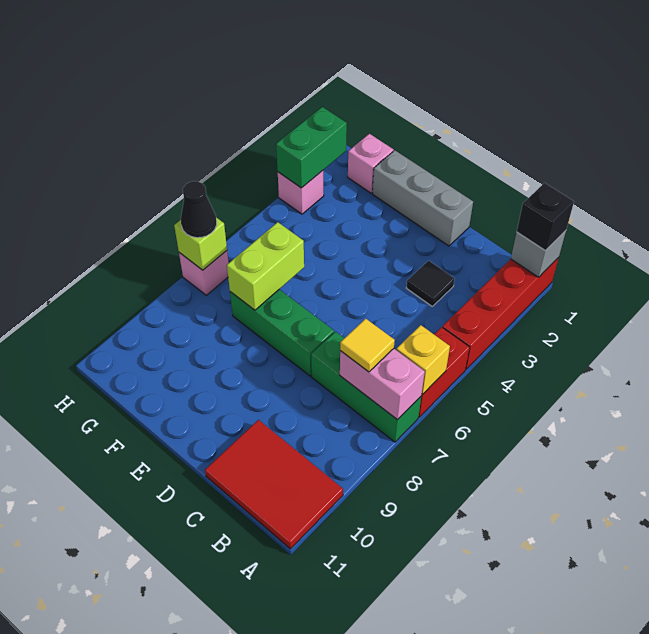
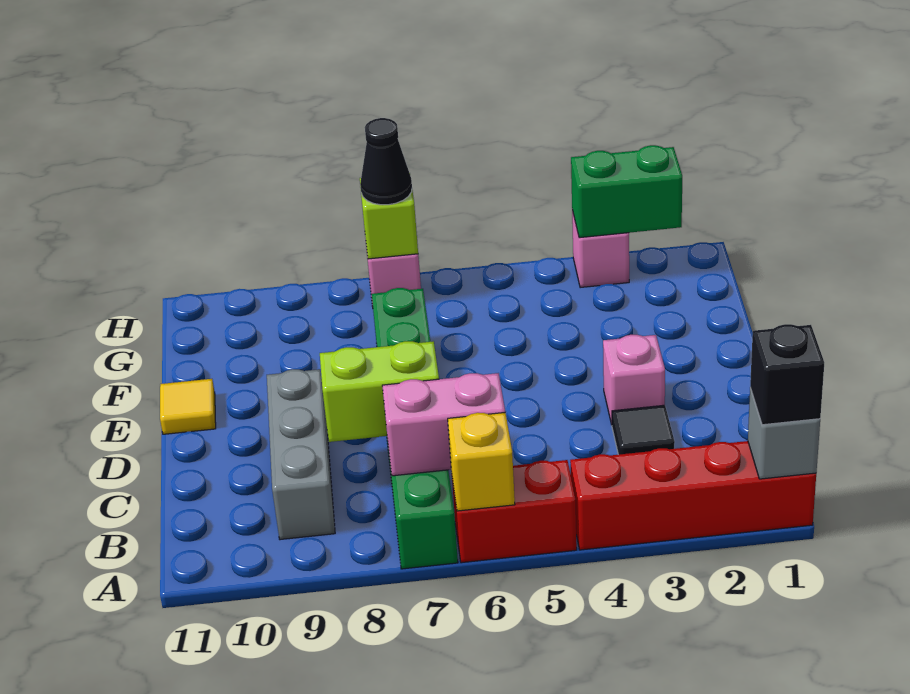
pink brick A7:B7 level 2 -> pink brick B6:B7 level 2
red tile A10:C11 level 1 -> none
yellow tile B7 level 3 -> yellow tile E11 level 1
grey brick D1:F1 level 1 -> grey brick B9:D9 level 1
lime brick F6:F7 level 2 -> lime brick C7:C8 level 2
pink brick G1 level 1 -> pink brick D3 level 1

